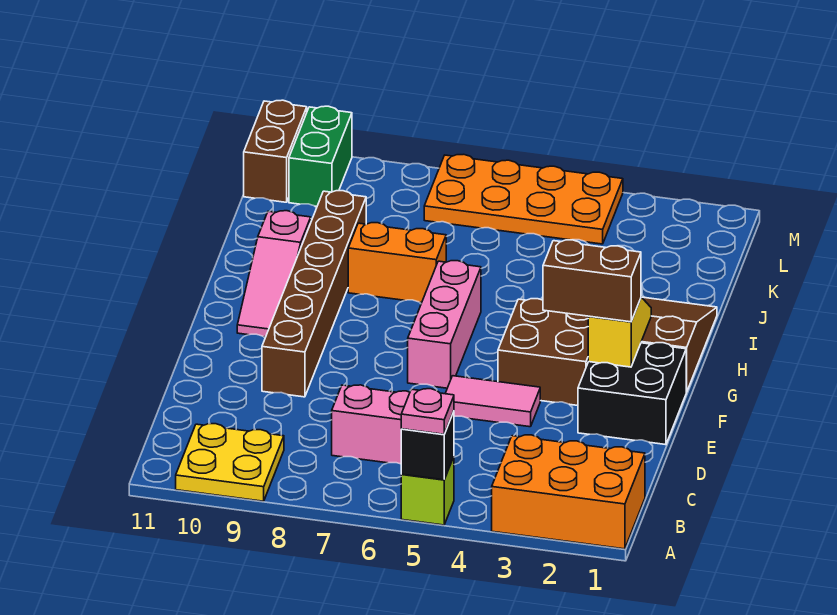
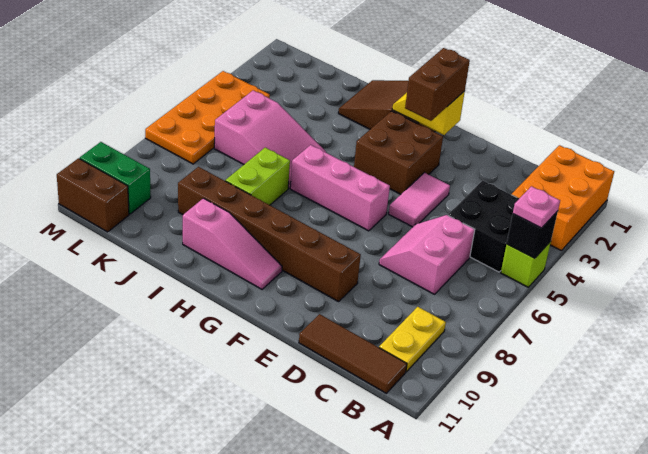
yellow plate A9:B10 level 1 -> yellow plate B9:B10 level 1
none -> brown tile B11:D11 level 1
black brick E1:F2 level 1 -> black brick B4:C5 level 1
none -> pink slope I5:K6 level 1 top K
orange brick I7:I8 level 1 -> lime brick I7:I8 level 1

